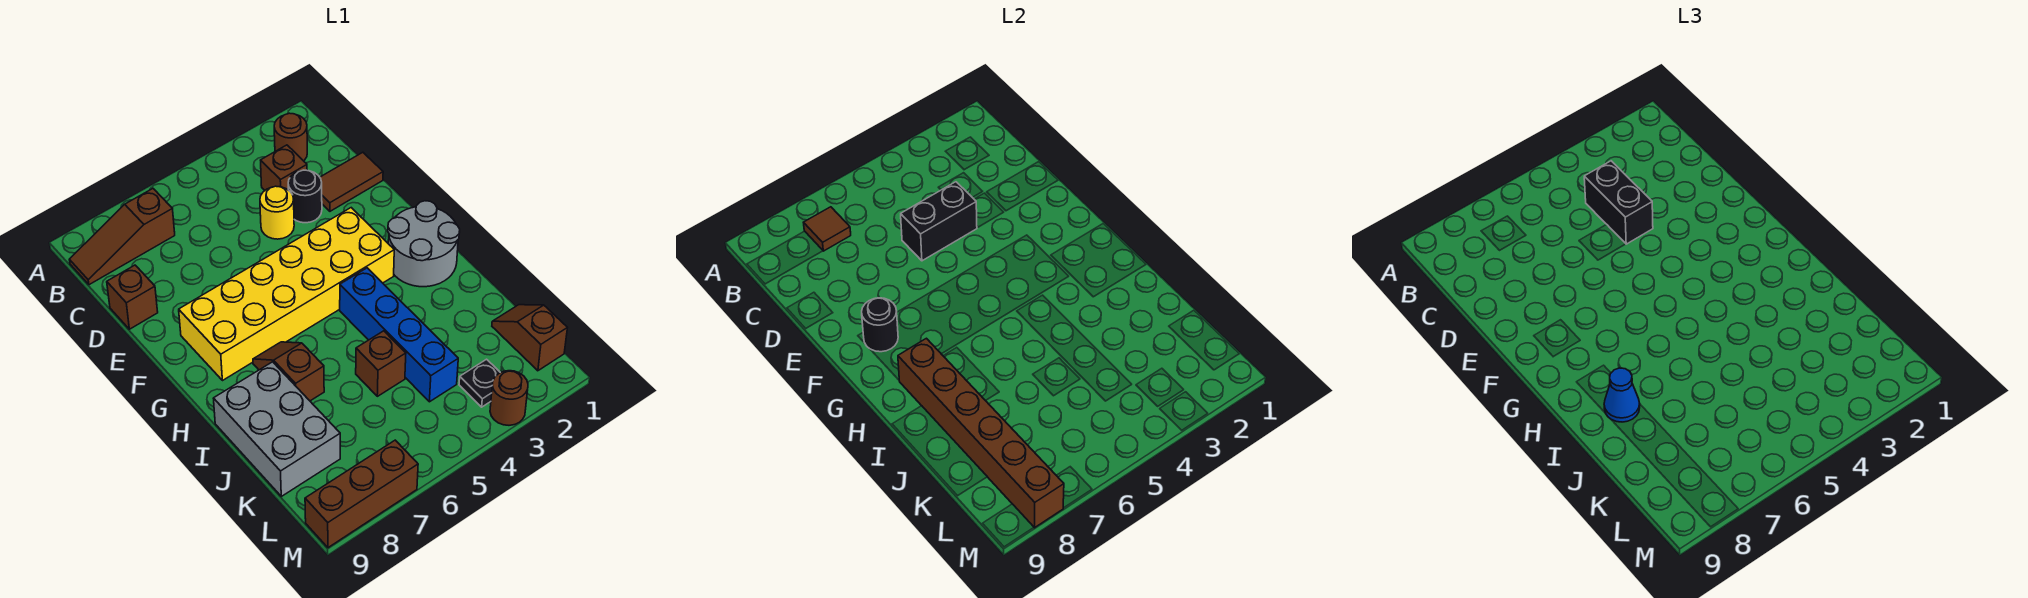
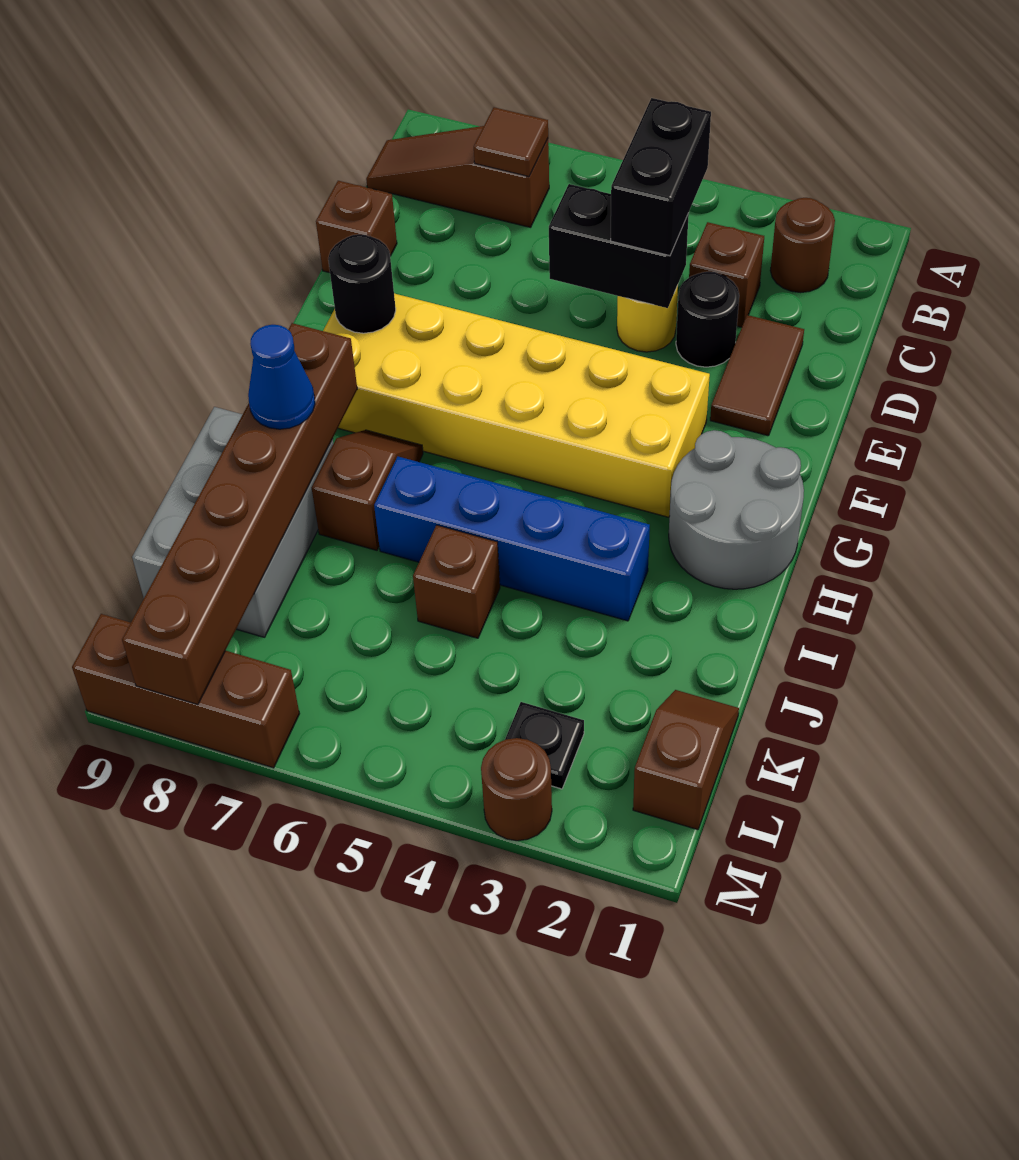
brown tile D1:D2 level 1 -> brown tile D2:E2 level 1
blue brick H4:K4 level 1 -> blue brick I3:I6 level 1

